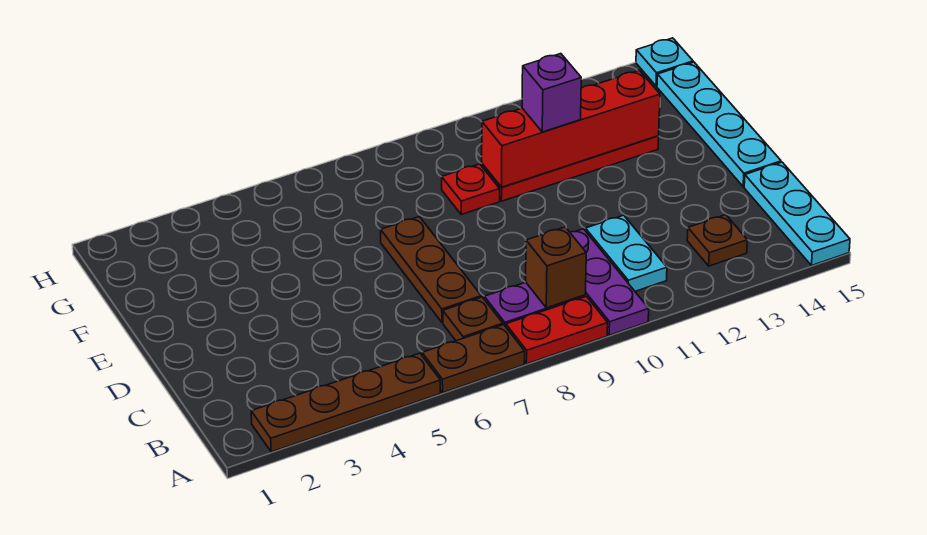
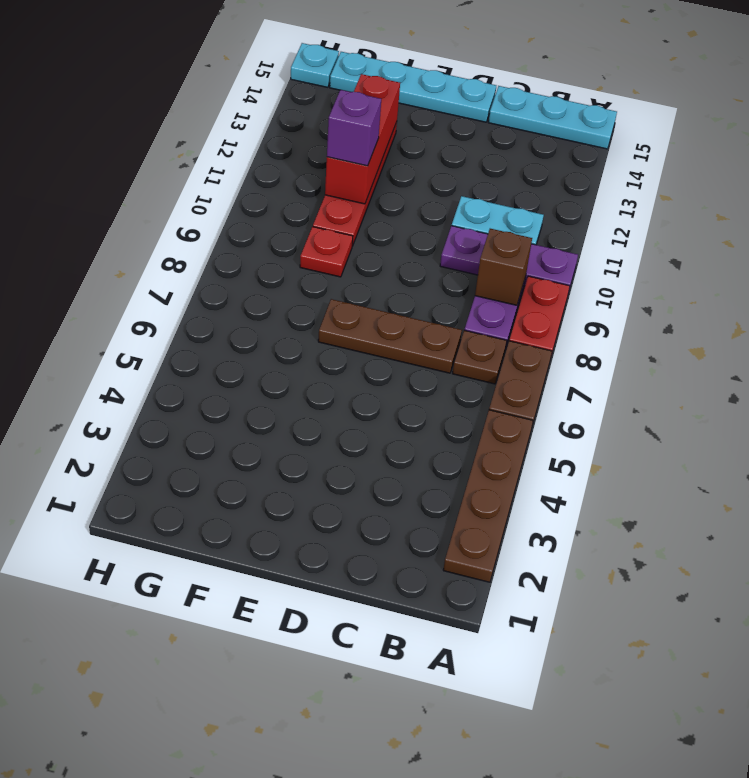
brown plate B13 level 1 -> none
red brick F10:F13 level 2 -> red brick F11:F13 level 2

